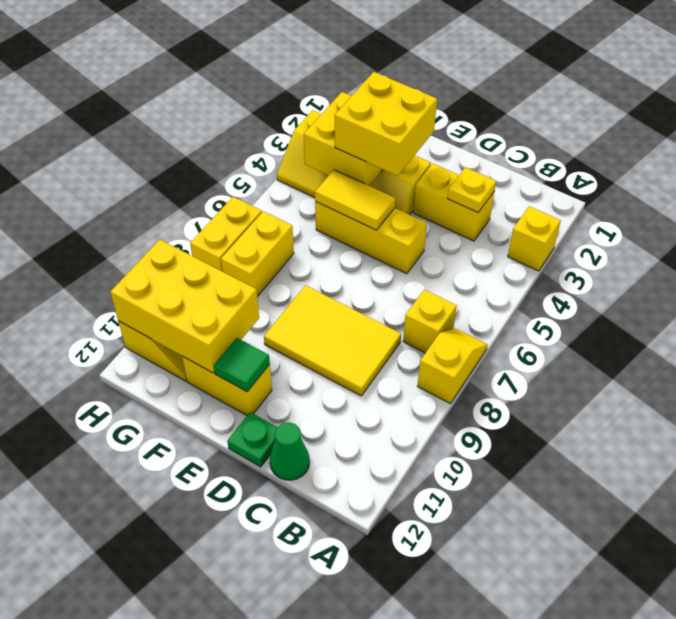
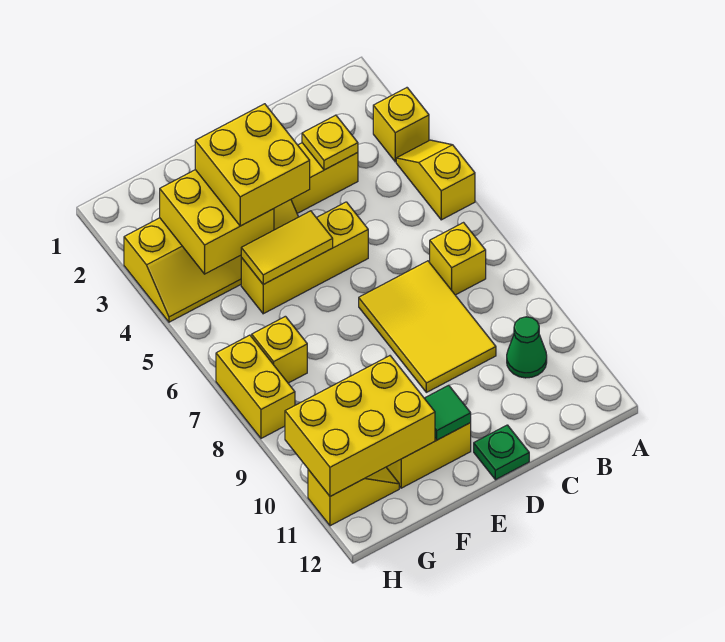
yellow slope A7:A8 level 1 top 8 -> yellow slope A4:A5 level 1 top 5
yellow tile C8:E9 level 1 -> yellow tile C7:D9 level 1
green cone C12 level 1 -> green cone B10 level 1
yellow brick G7:G8 level 1 -> yellow brick G7 level 1

